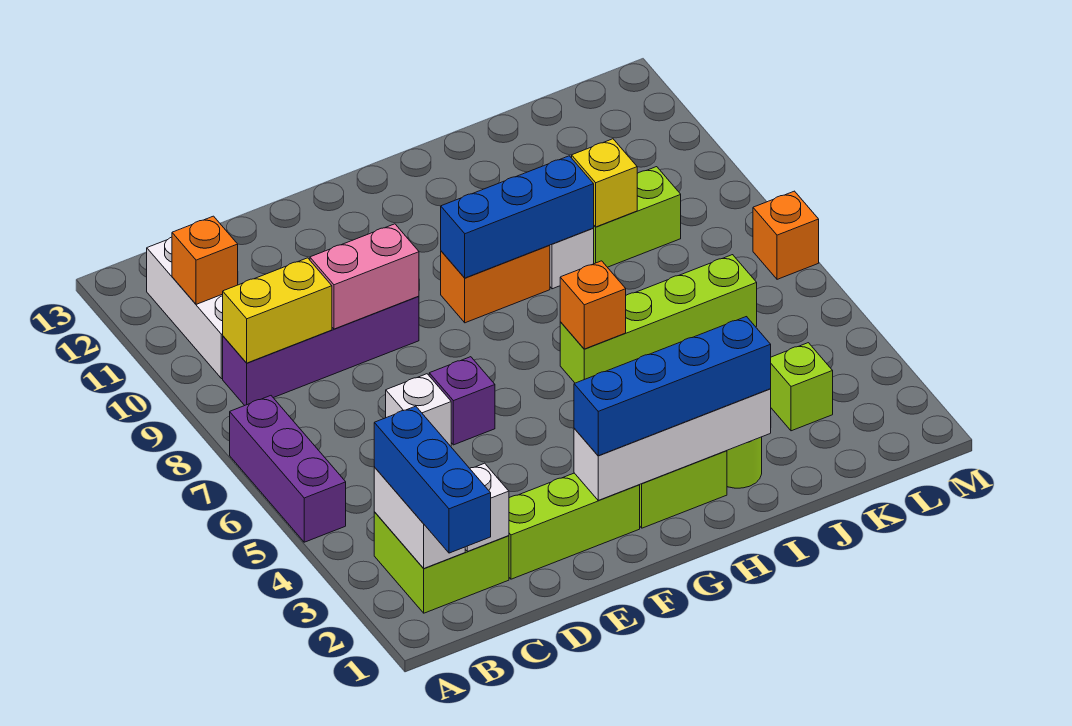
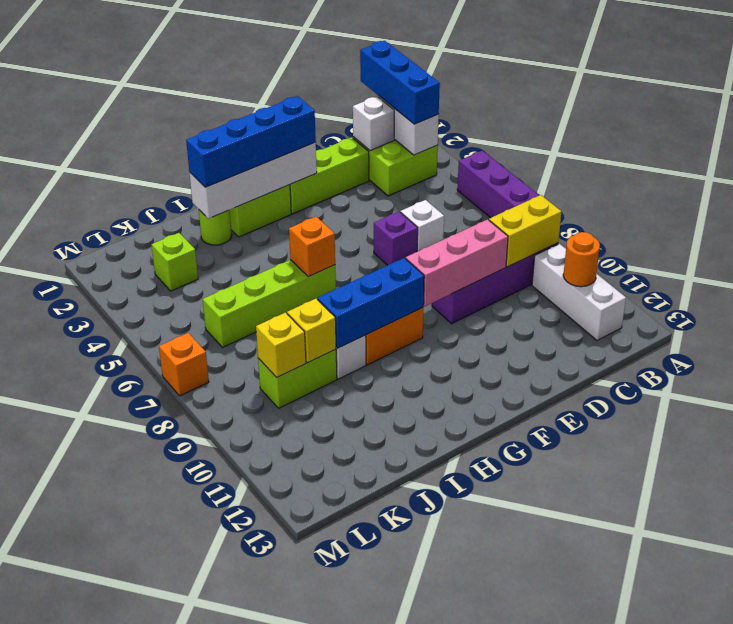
orange brick B11 level 2 -> orange round brick B11 level 2
pink brick D9:E9 level 2 -> pink brick D9:F9 level 2
none -> yellow brick K9 level 2

